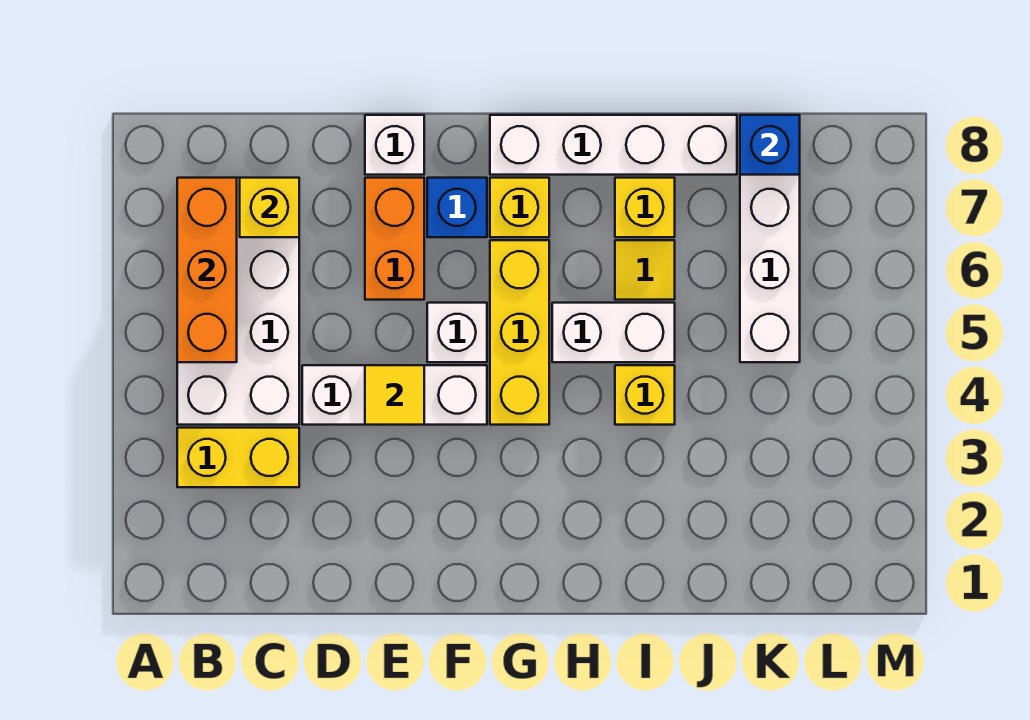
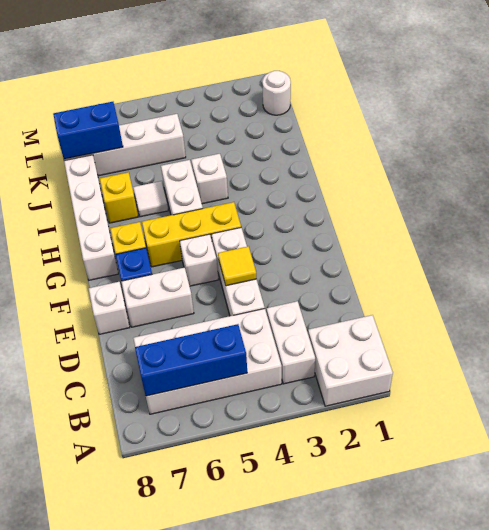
none -> white brick A1:B2 level 1
yellow brick B3:C3 level 1 -> white brick B3:C3 level 1
orange brick B5:B7 level 2 -> blue brick B5:B7 level 2
yellow brick C7 level 2 -> none
orange brick E6:E7 level 1 -> white brick E6:E7 level 1
yellow brick I4 level 1 -> white brick I4 level 1
yellow tile I6 level 1 -> white tile I6 level 1
blue brick K8 level 2 -> blue brick K7:K8 level 2
none -> white round brick L1 level 1

